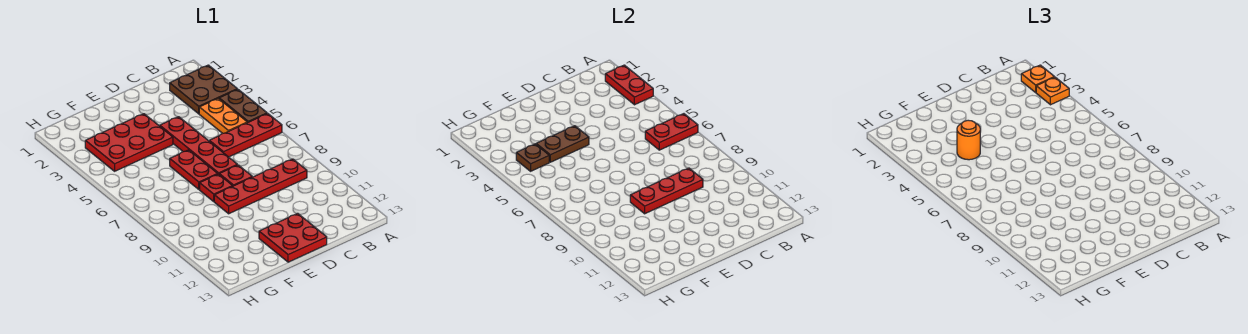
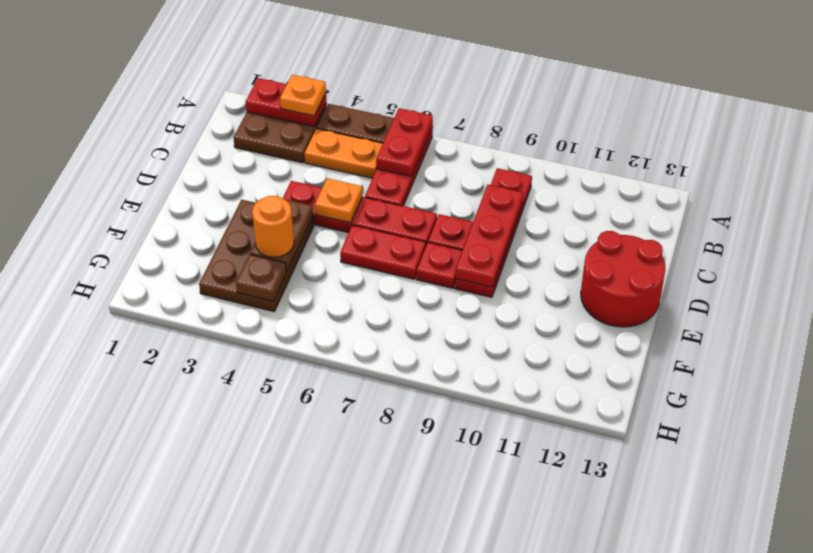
orange plate A2 level 3 -> orange plate D5 level 2
red plate D12:E13 level 1 -> red round brick D12:E13 level 1
red plate E3:G4 level 1 -> brown plate E3:G4 level 1

